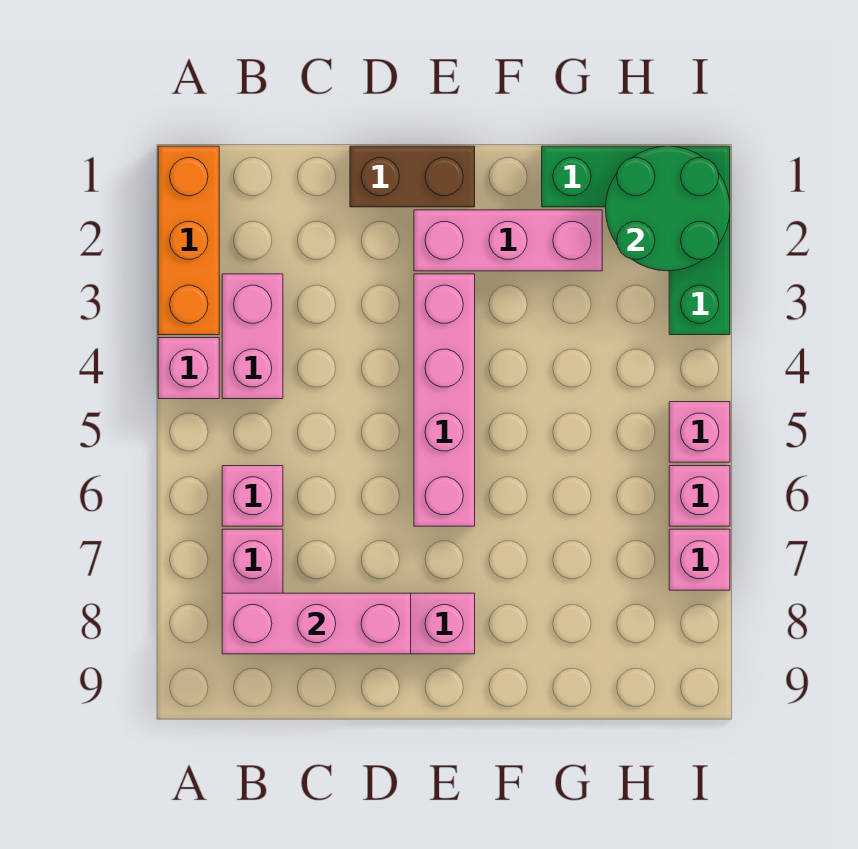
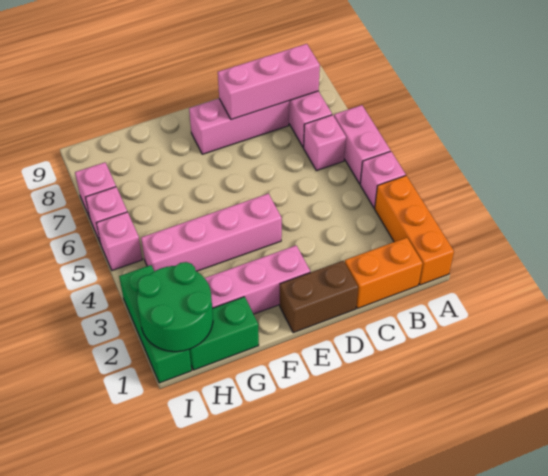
none -> orange brick B1:C1 level 1
pink brick B3:B4 level 1 -> pink brick A5:A6 level 1
pink brick E3:E6 level 1 -> pink brick E4:H4 level 1

